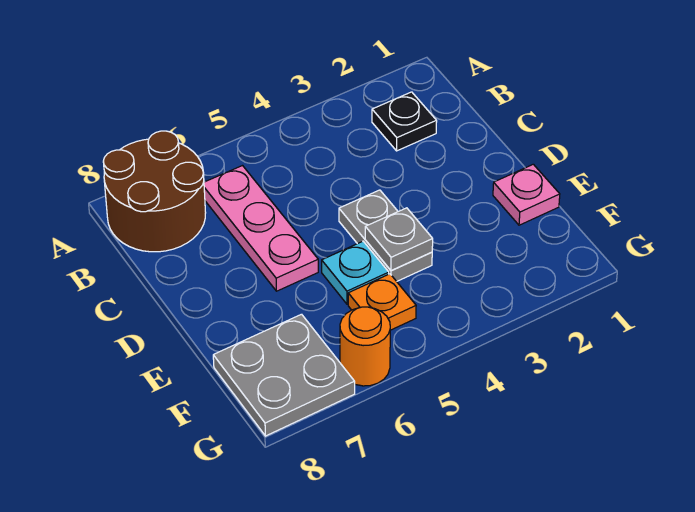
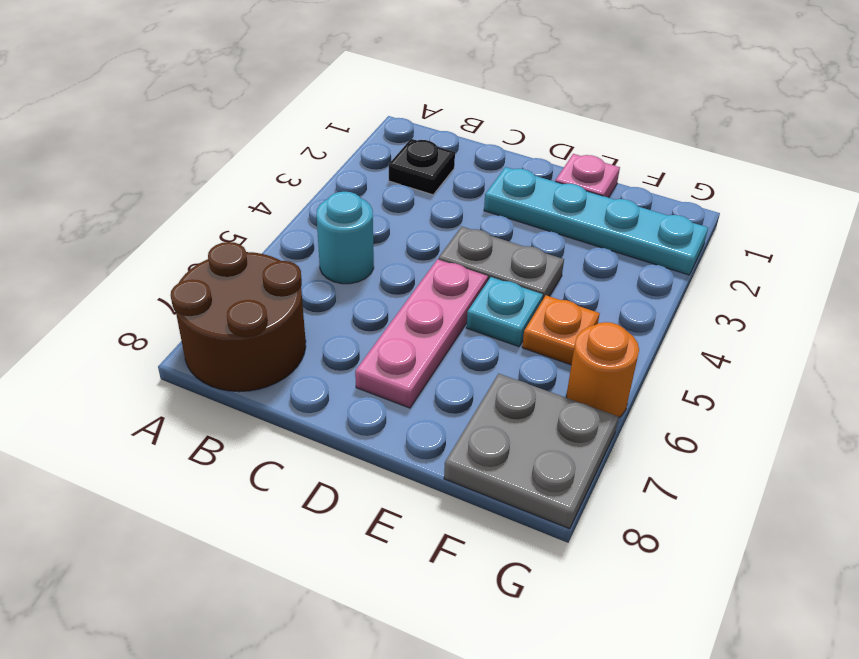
none -> cyan round brick B5 level 1
pink plate B6:D6 level 1 -> pink plate D5:D7 level 1
none -> cyan plate D2:G2 level 1
grey plate E4 level 2 -> none

